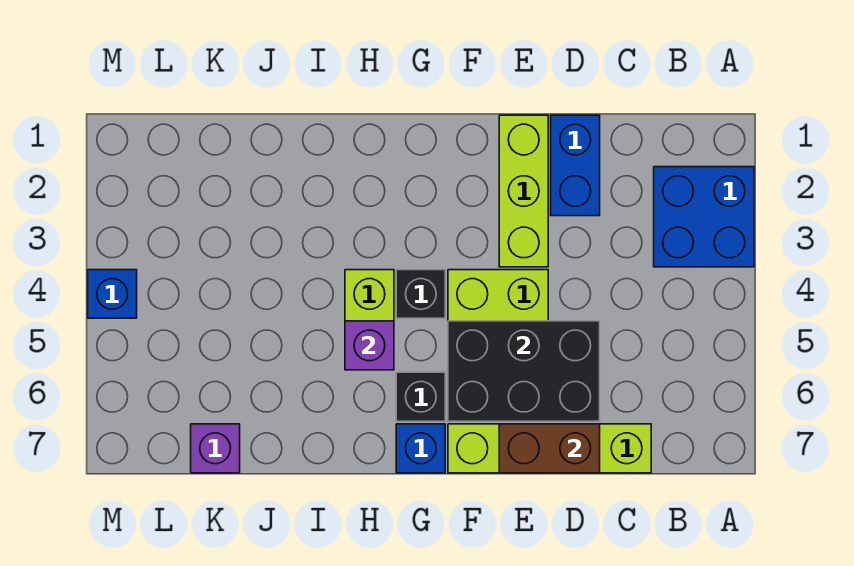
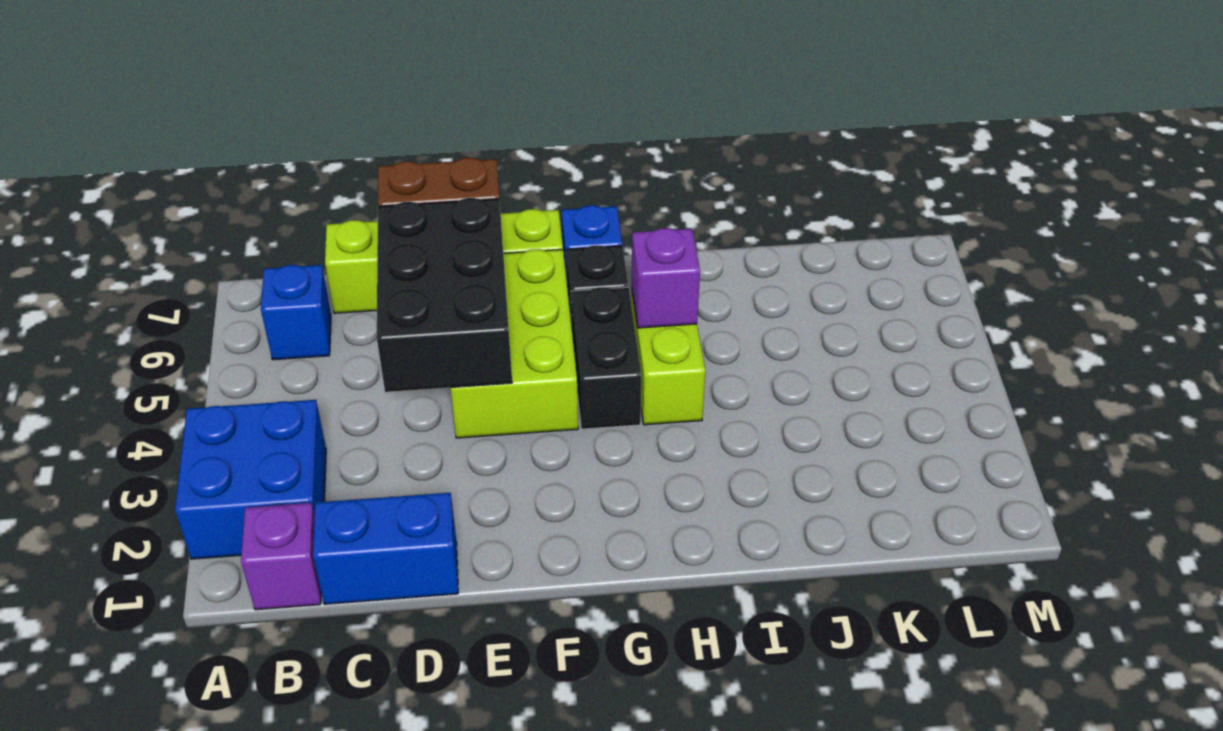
blue brick D1:D2 level 1 -> blue brick C1:D1 level 1
black brick D5:F6 level 2 -> black brick D4:E6 level 2
lime brick E1:E3 level 1 -> none
black brick G4 level 1 -> black brick G4:G5 level 1
purple brick K7 level 1 -> purple brick B1 level 1
blue brick M4 level 1 -> blue brick B6 level 1

